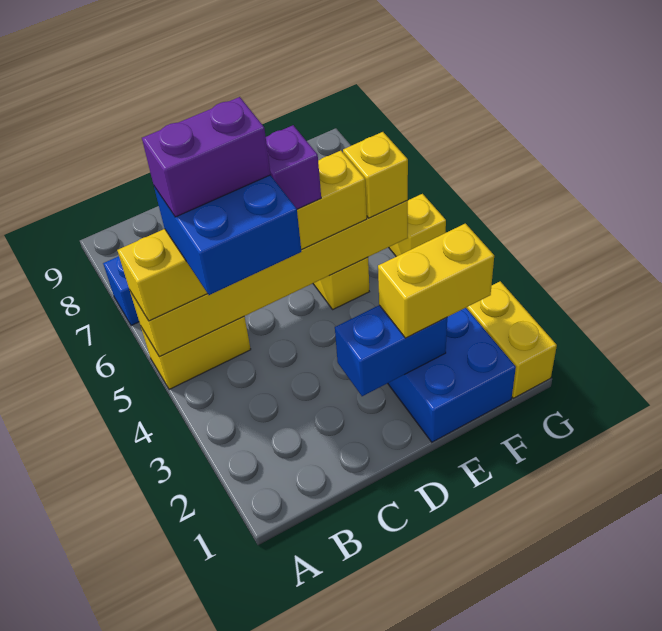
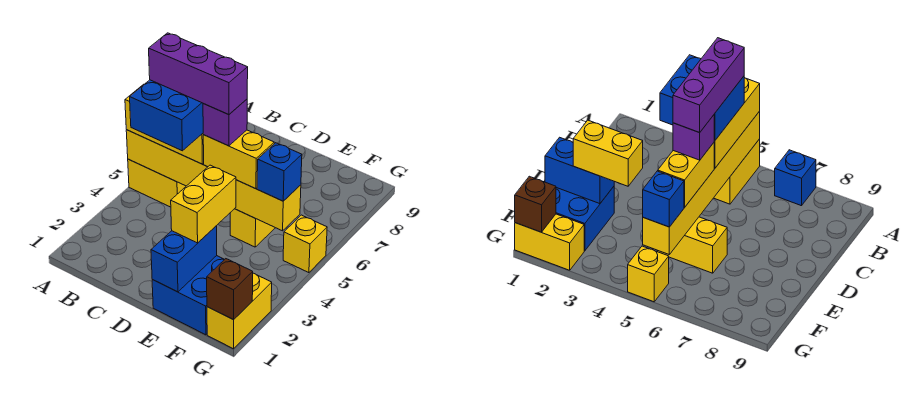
purple brick B5:C5 level 5 -> purple brick B5:D5 level 5
blue brick D2:E2 level 2 -> blue brick E1:E2 level 2
yellow brick E2:F2 level 3 -> yellow brick E2:E3 level 3
yellow brick F5 level 3 -> blue brick F5 level 3
none -> brown brick G1 level 2

